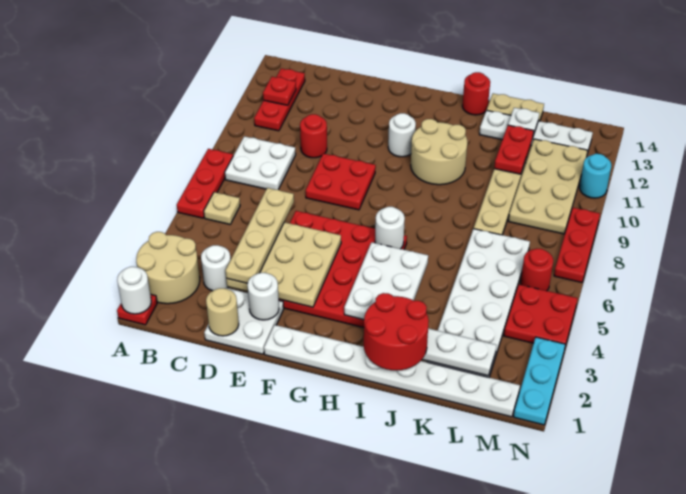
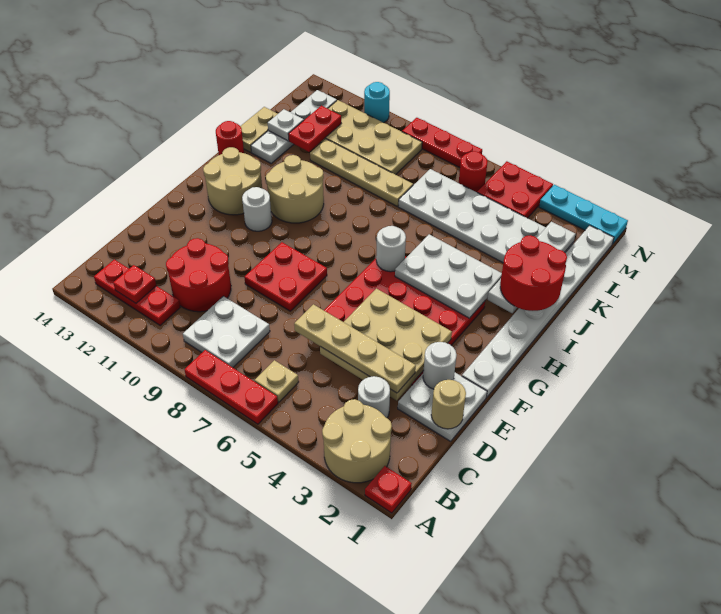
white round brick A1 level 2 -> none
red round brick D10 level 1 -> red round brick C10:D11 level 1
none -> tan round brick G12:H13 level 1
red plate K11:K12 level 2 -> red plate K12:L12 level 2

